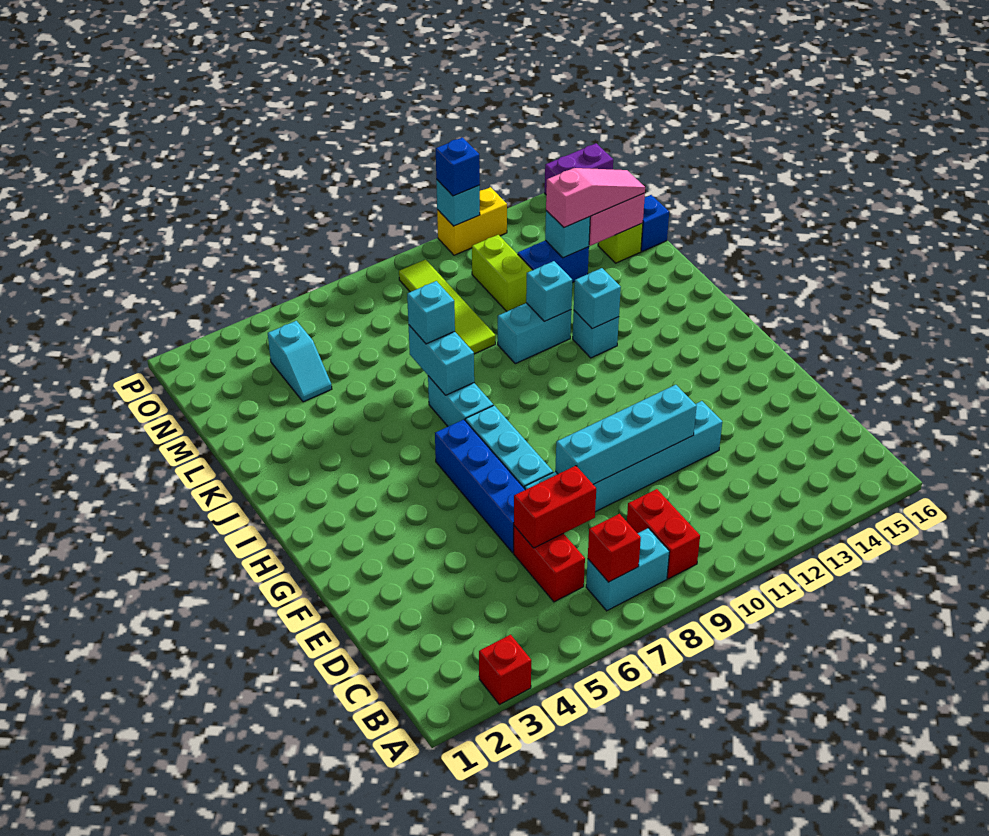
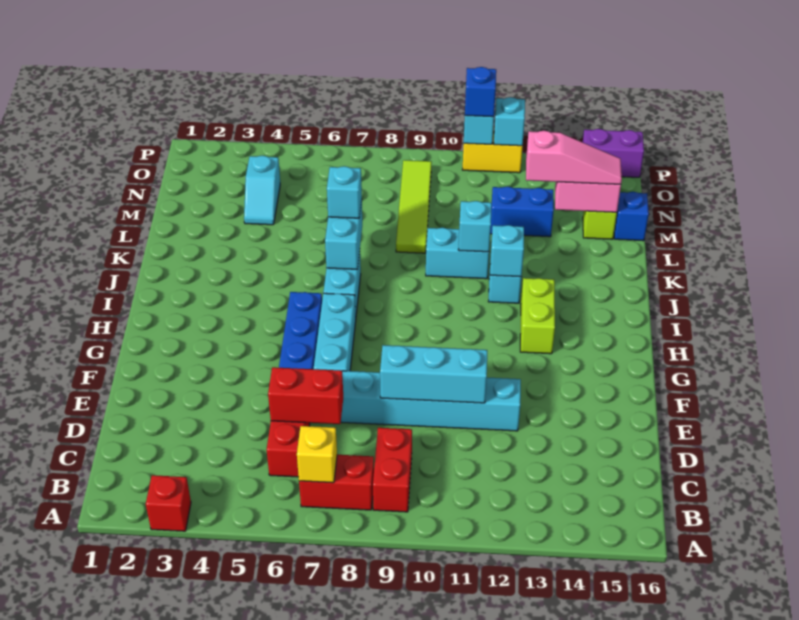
cyan brick B7:B8 level 1 -> red brick B7:B8 level 1
red brick B7 level 2 -> yellow brick B7 level 2
cyan brick E8:E11 level 2 -> cyan brick E9:E11 level 2
lime brick M11:N11 level 1 -> lime brick H13:I13 level 1
cyan brick M13 level 2 -> cyan brick P12 level 2

